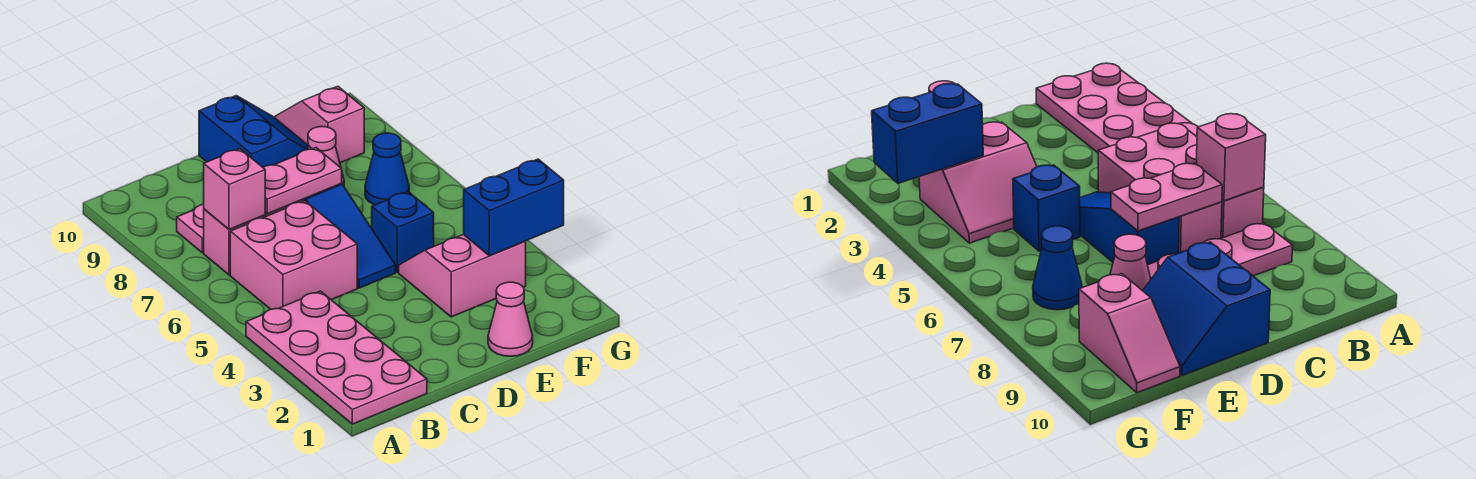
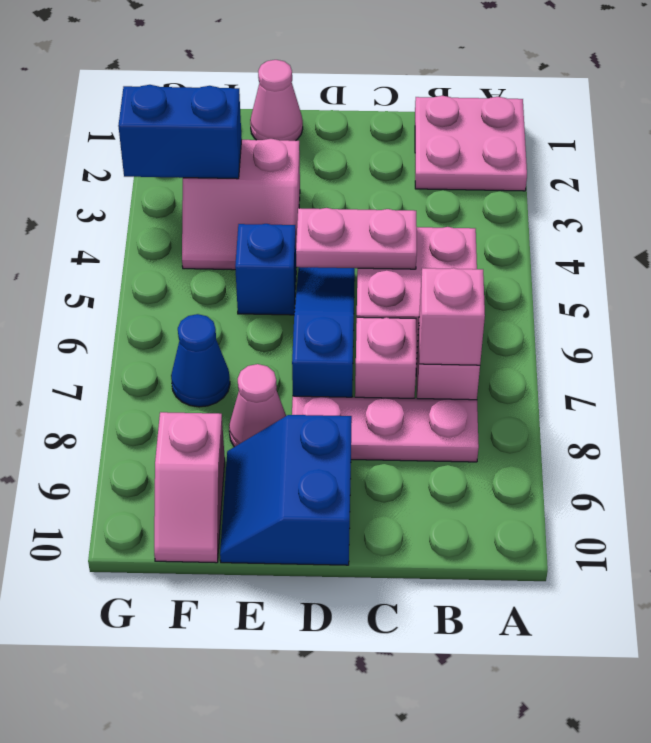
pink plate A1:B4 level 1 -> pink plate A1:B2 level 1
pink plate C7:D7 level 2 -> pink plate C5:D5 level 2

